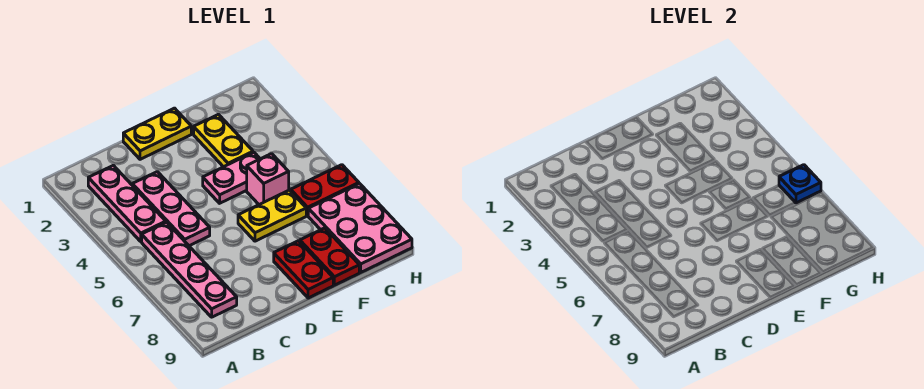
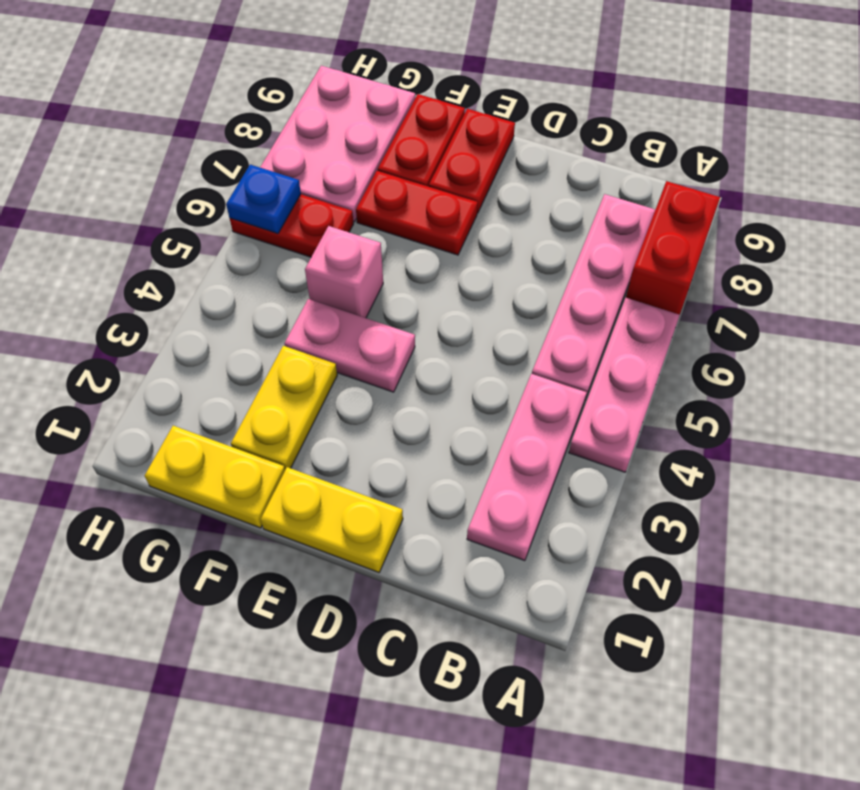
none -> red brick A7:A8 level 1
pink plate C3:C5 level 1 -> pink plate A4:A6 level 1
yellow plate E6:F6 level 1 -> yellow plate F1:G1 level 1
none -> red plate E7:F7 level 1

